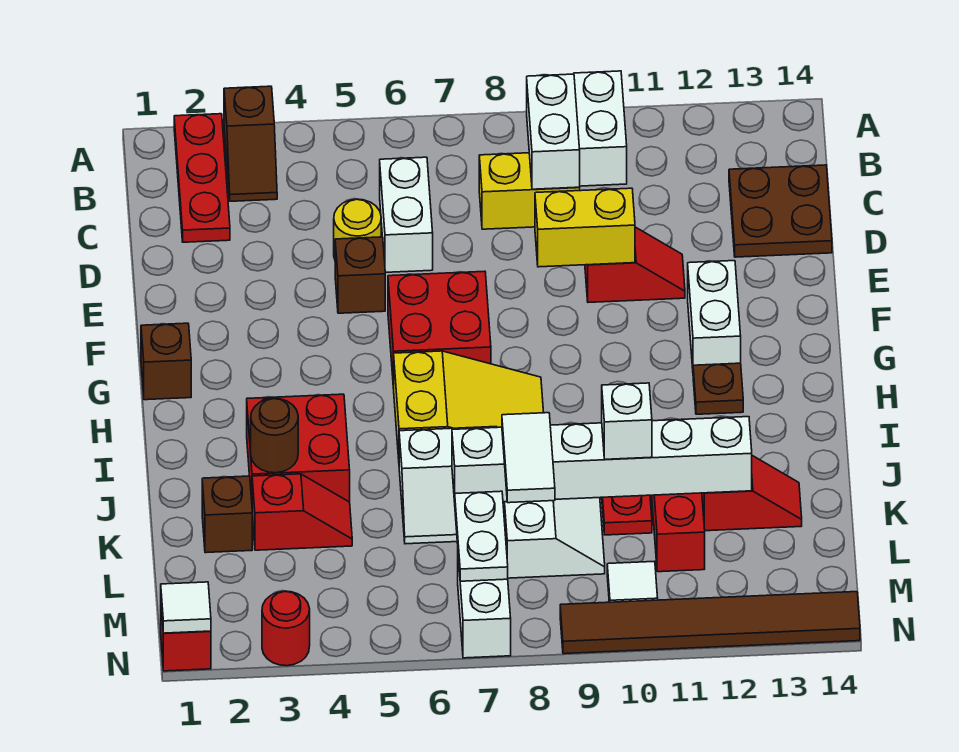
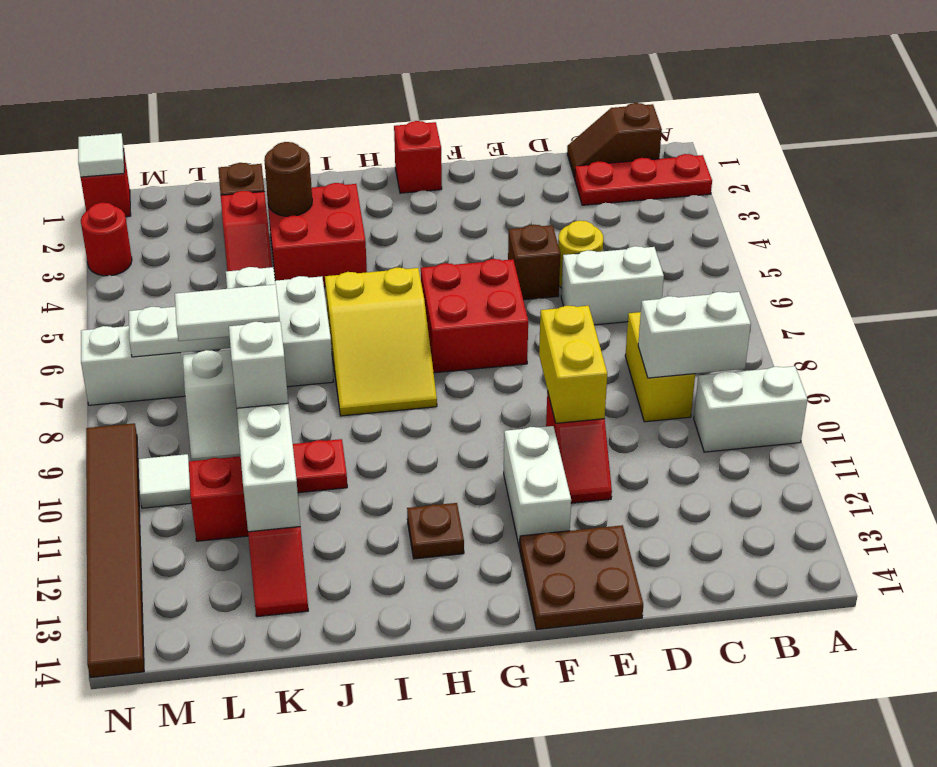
brown slope A3:B3 level 1 top A -> brown slope B1:C1 level 1 top B
brown plate C13:D14 level 1 -> brown plate E13:F14 level 1
white brick F12:G12 level 1 -> white brick F11:F12 level 1
brown brick G1 level 1 -> red brick G1 level 1

